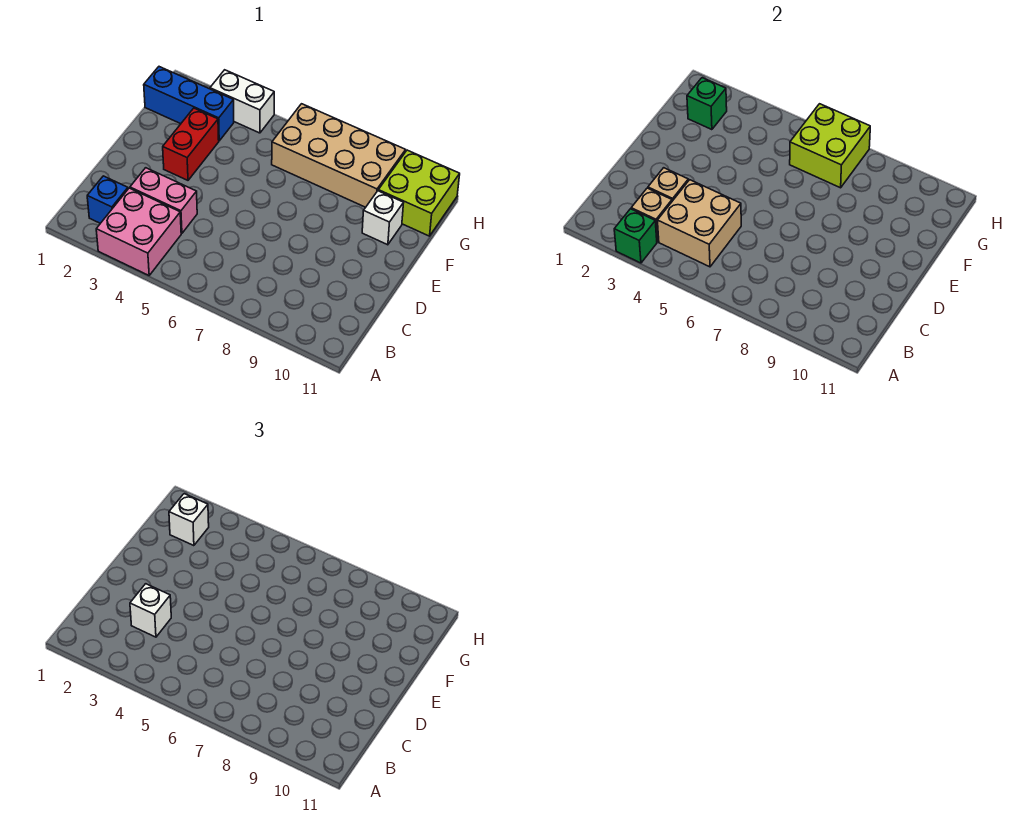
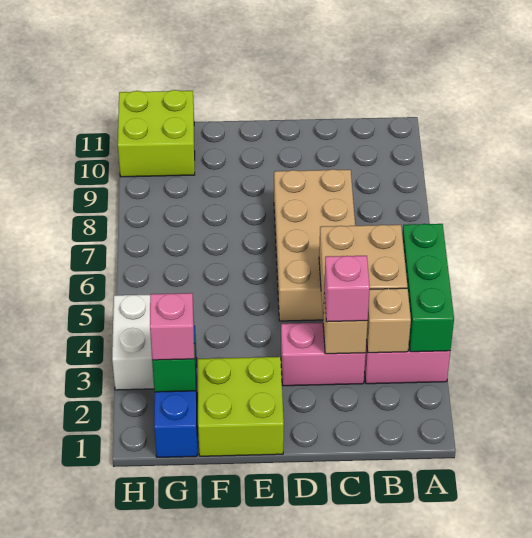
green brick A3 level 2 -> green brick A3:A5 level 2
blue brick B2 level 1 -> none
pink brick C3:C4 level 1 -> pink brick C3:D3 level 1
white brick C3 level 3 -> pink brick C3 level 3
red brick E3:F3 level 1 -> none
white brick F10 level 1 -> none
white brick G2 level 3 -> pink brick G2 level 3
tan brick G6:H9 level 1 -> tan brick C5:D8 level 1
lime brick G6:H7 level 2 -> lime brick E1:F2 level 1

